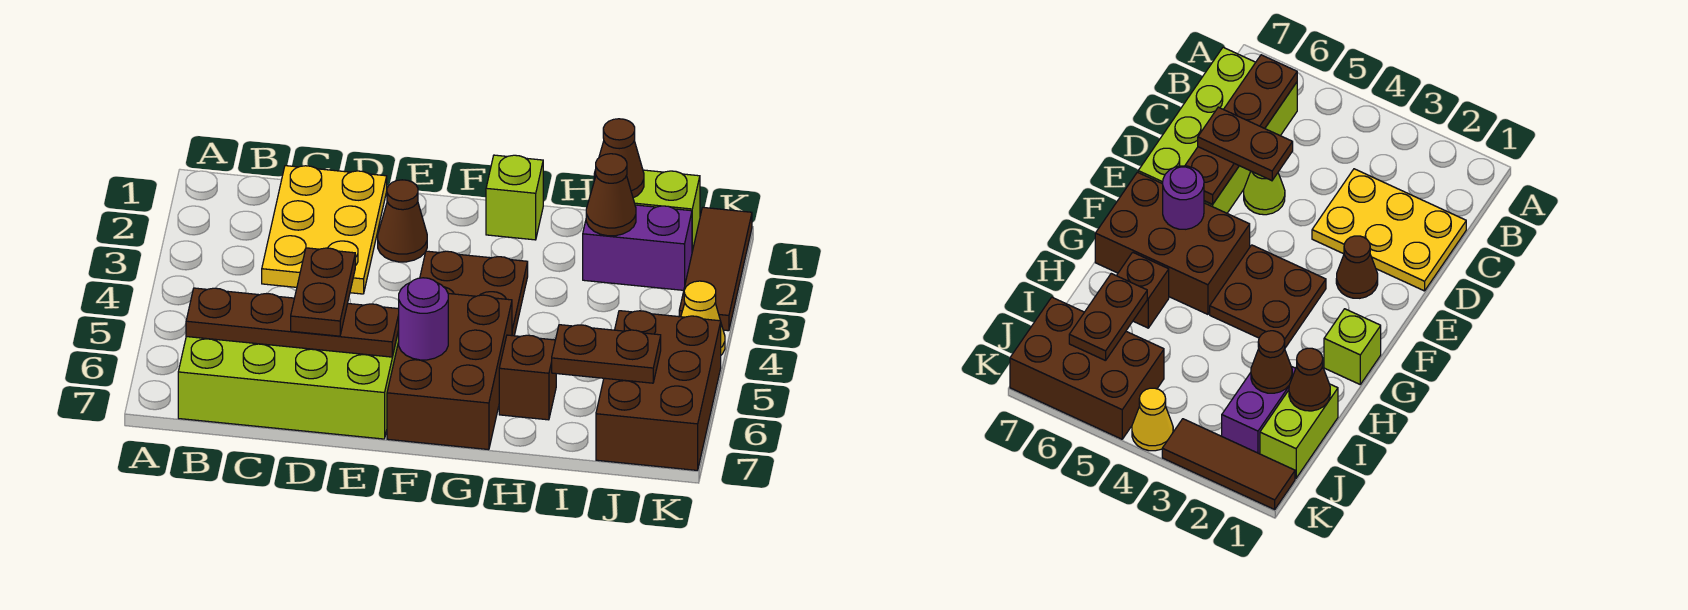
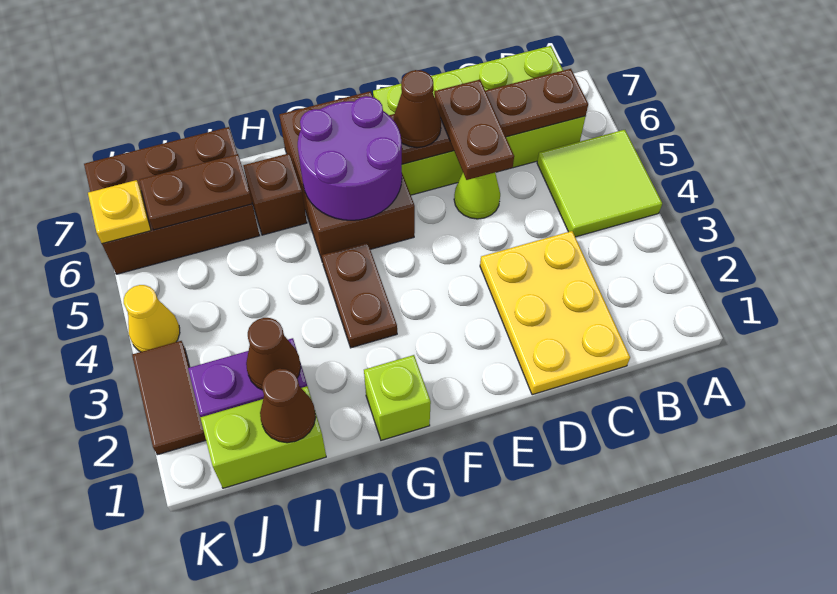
none -> lime tile A4:B5 level 1
brown cone E2 level 1 -> brown cone E6 level 3
brown plate F3:G4 level 1 -> brown plate G3:G4 level 1
purple round brick F6 level 2 -> purple round brick F5:G6 level 2
brown brick J5:K7 level 1 -> brown brick I6:K7 level 1
brown tile K1:K3 level 1 -> brown tile K2:K3 level 1
none -> yellow plate K6 level 2

